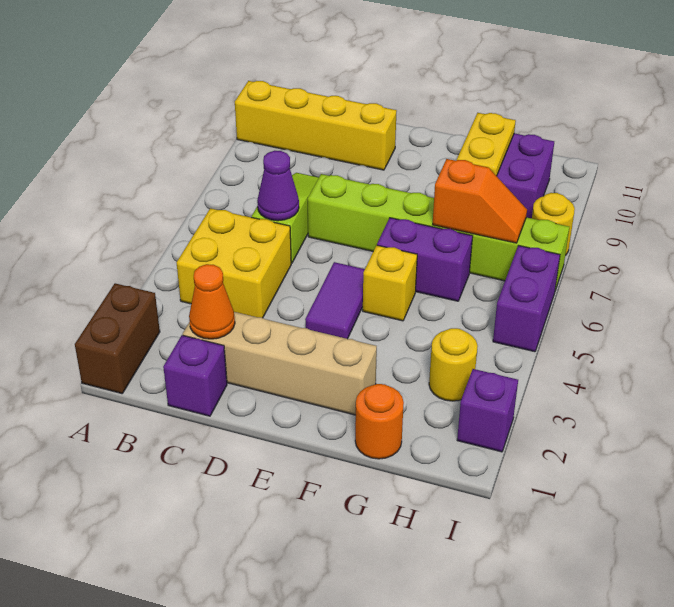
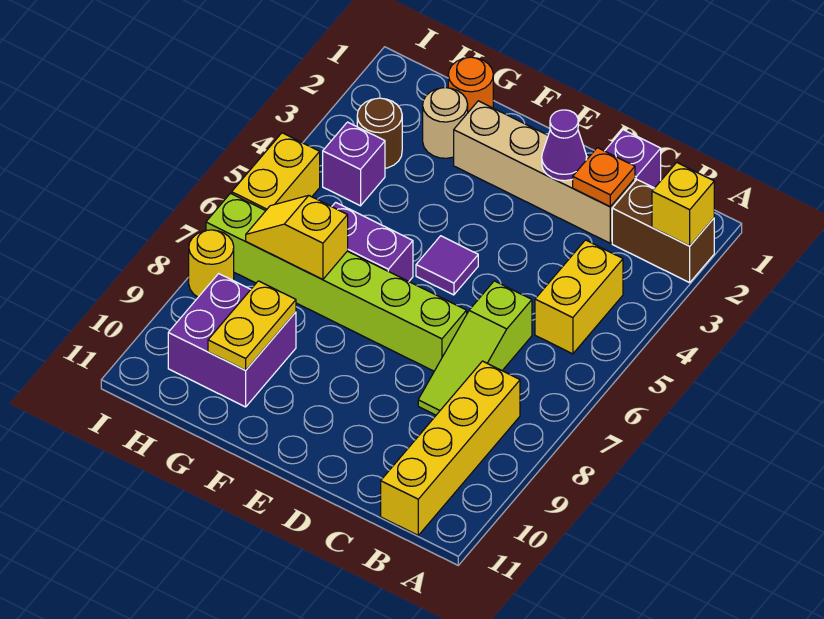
brown brick A1:A2 level 1 -> brown brick A2:B2 level 1
yellow brick A10:D10 level 1 -> yellow brick B8:B11 level 1
yellow brick B4:C5 level 1 -> yellow brick B4:B5 level 1
orange cone C2 level 2 -> orange plate C2 level 2
purple cone C6 level 2 -> purple cone D2 level 2
purple tile E4:E5 level 1 -> purple tile E5 level 1
yellow brick F5 level 1 -> yellow brick A2 level 2
none -> tan round brick G2 level 1
orange slope G7:H7 level 2 top G -> yellow slope G7:H7 level 2 top G
yellow round brick H3 level 1 -> brown round brick H3 level 1
purple brick I2 level 1 -> purple brick H4 level 1
purple brick I5:I6 level 1 -> yellow brick I5:I6 level 1

